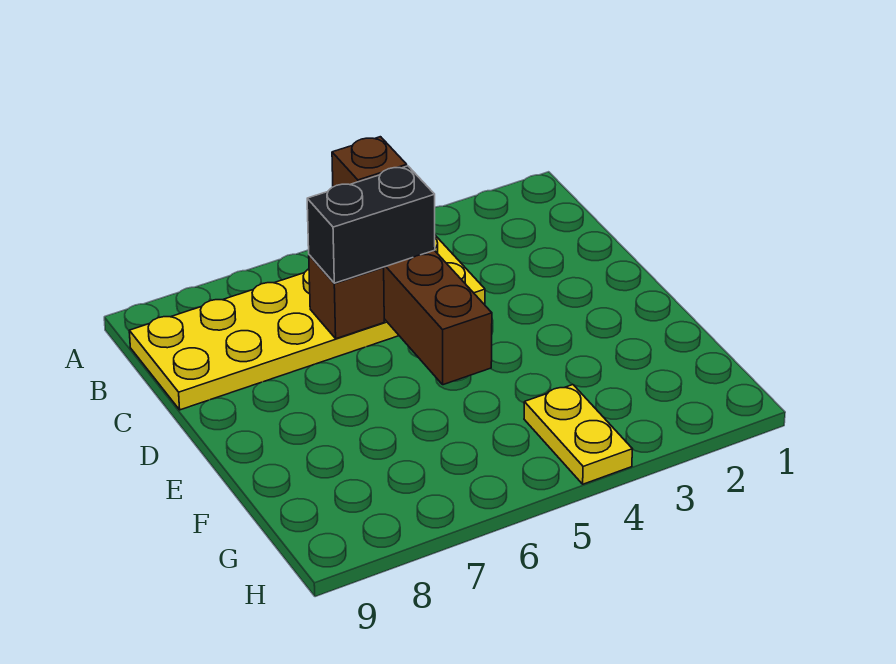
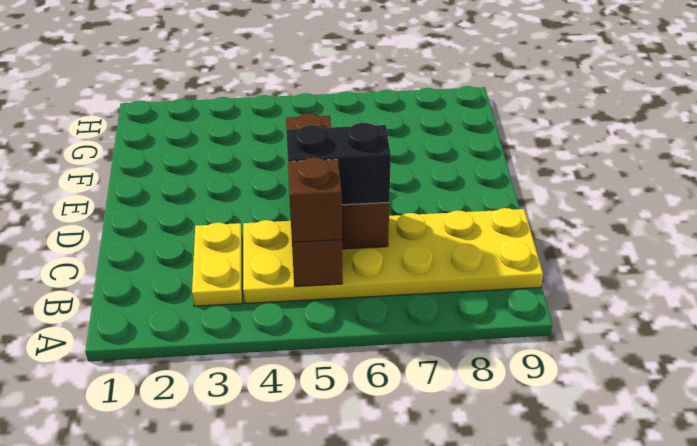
yellow plate G4:H4 level 1 -> yellow plate B3:C3 level 1

